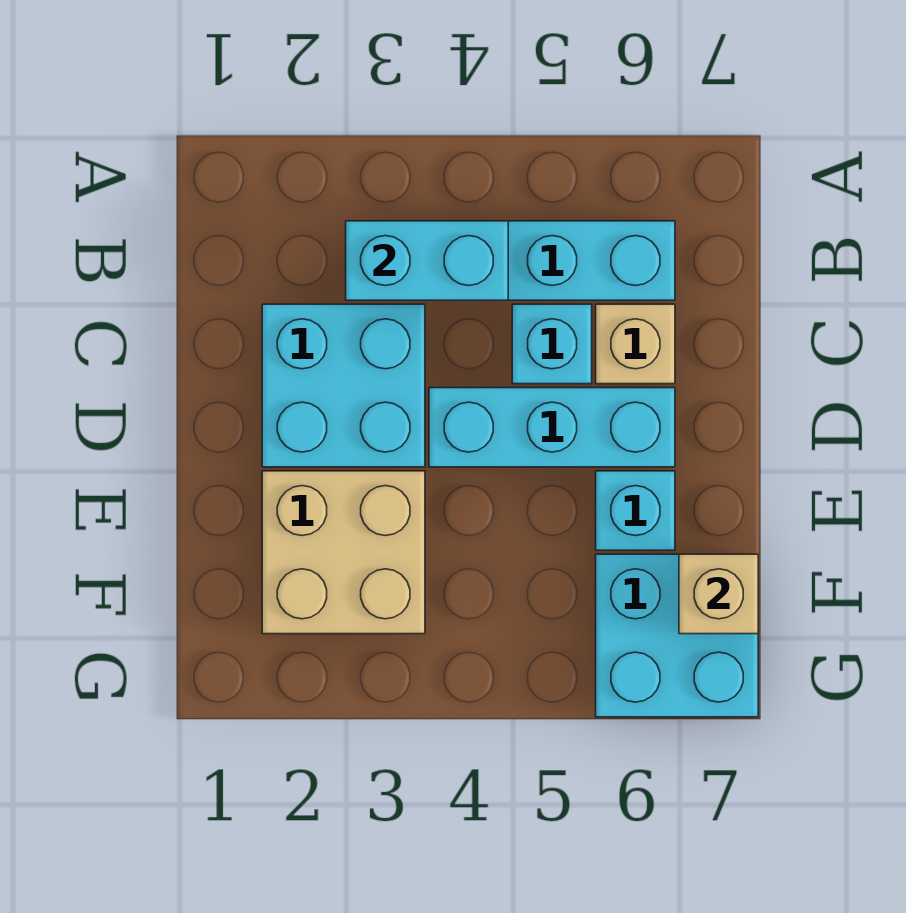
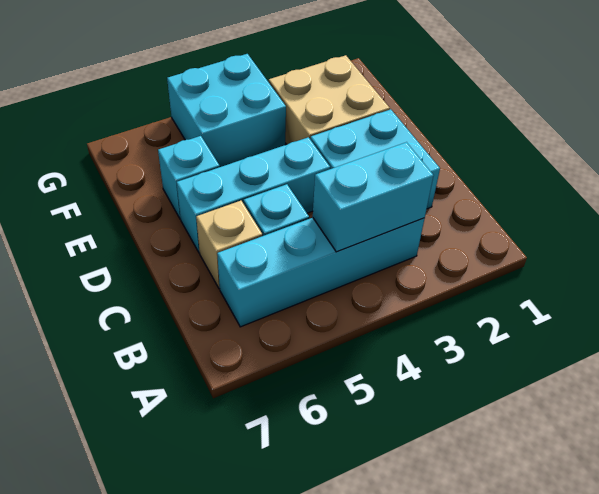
cyan brick F6:G7 level 1 -> cyan brick F4:G5 level 1
tan brick F7 level 2 -> none

